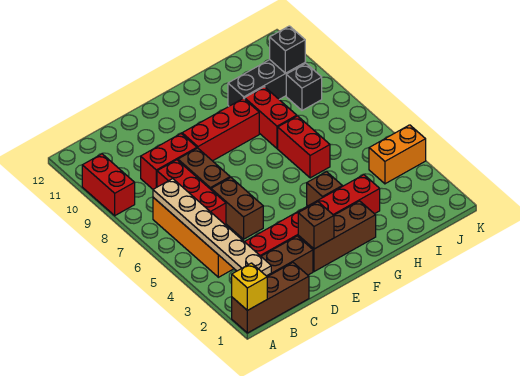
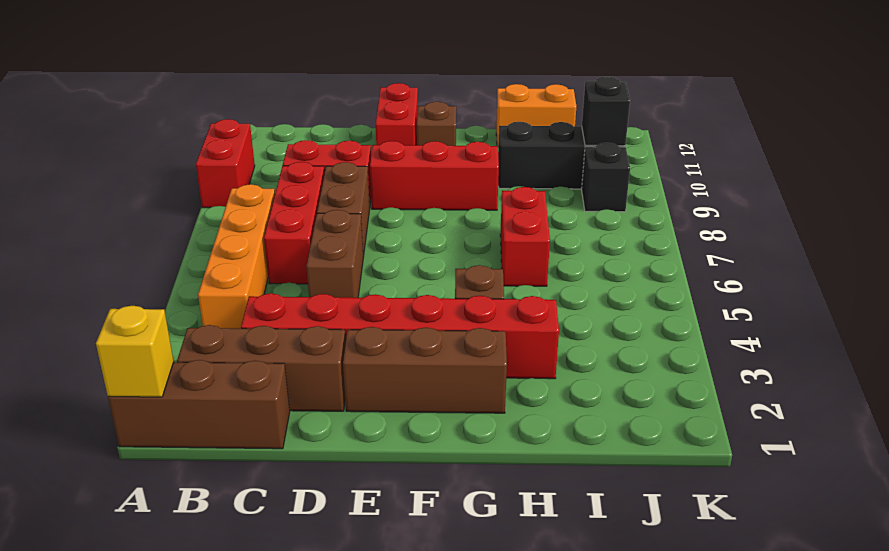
tan plate B2:B7 level 2 -> none
brown brick E2 level 2 -> brown brick F11 level 1
red brick H8:H9 level 1 -> red brick E11:E12 level 1
orange brick J4:K4 level 1 -> orange brick H12:I12 level 1

